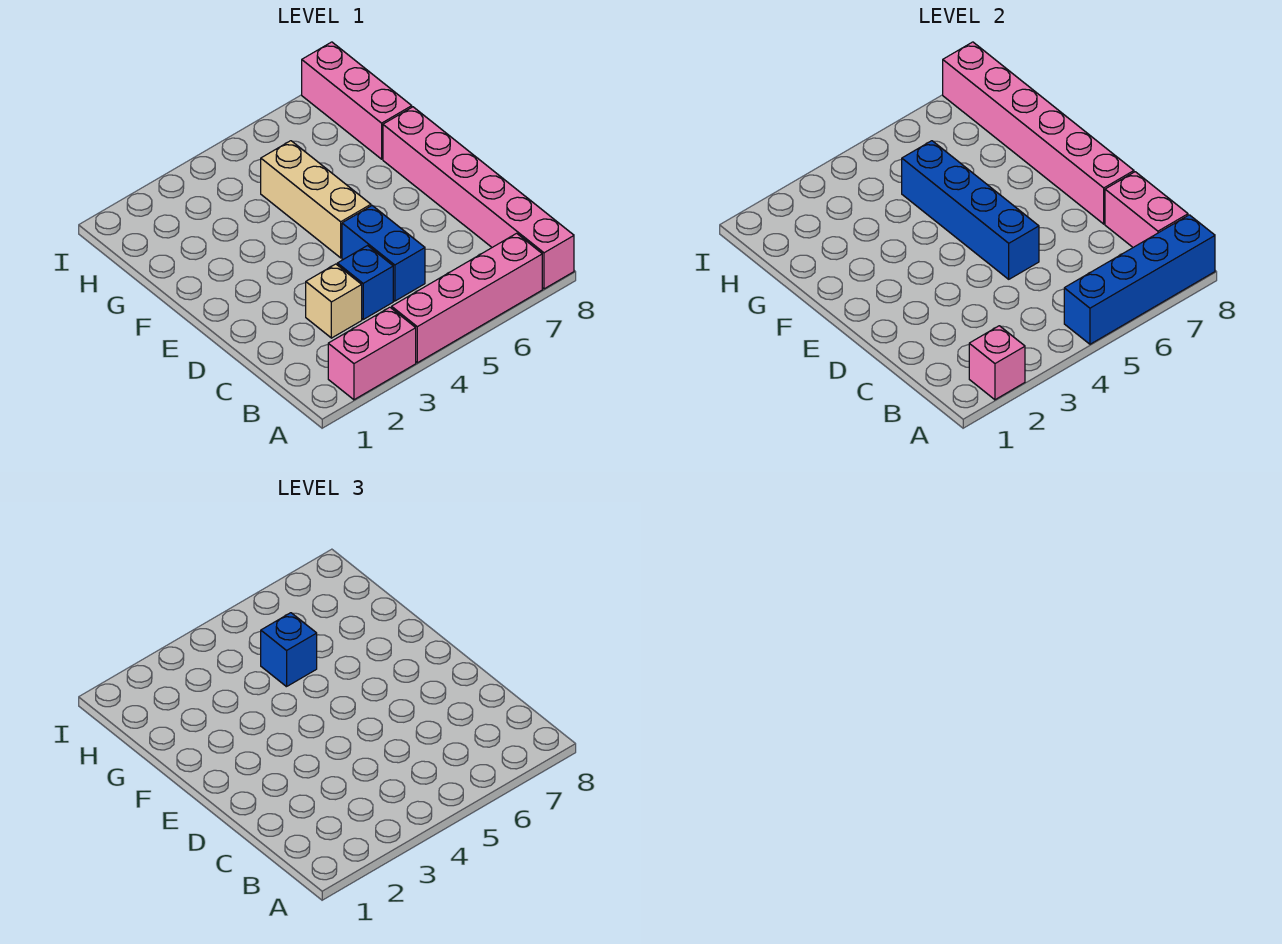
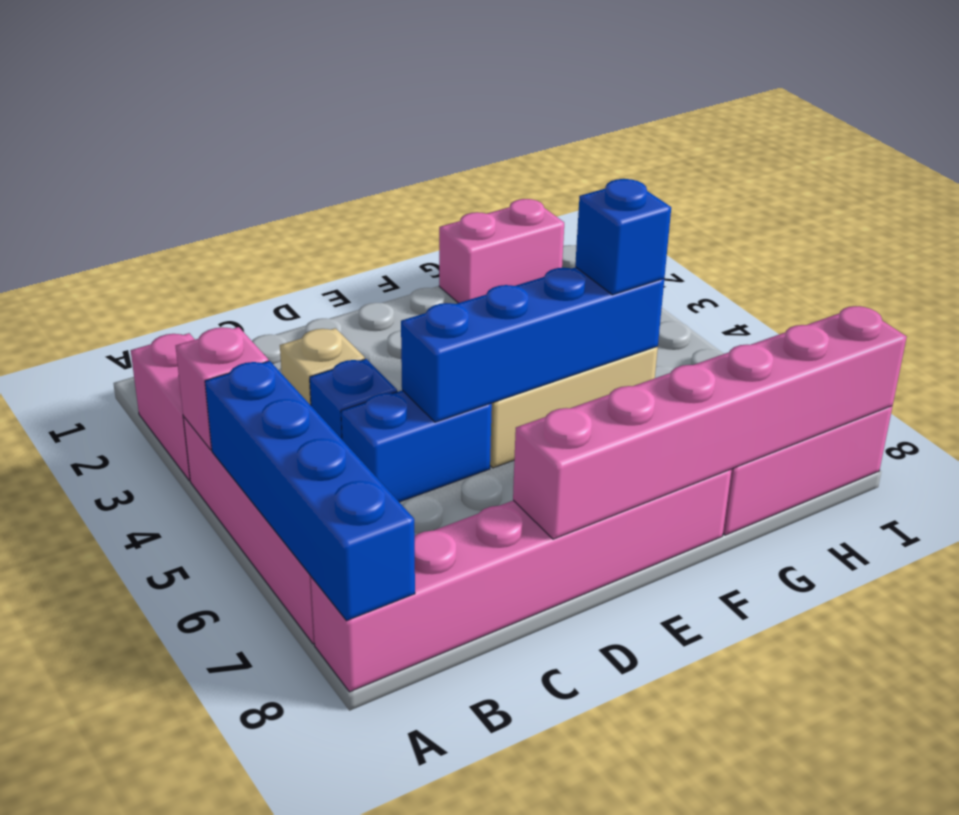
pink brick A2 level 2 -> pink brick A4 level 2
pink brick B8:C8 level 2 -> pink brick G1:H1 level 1

